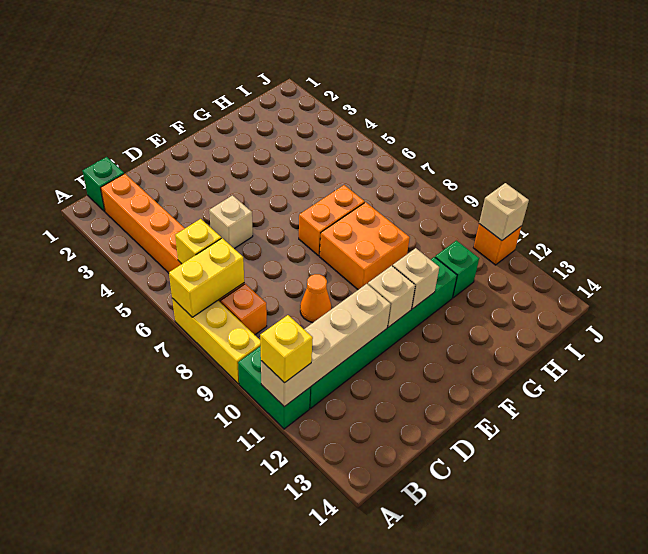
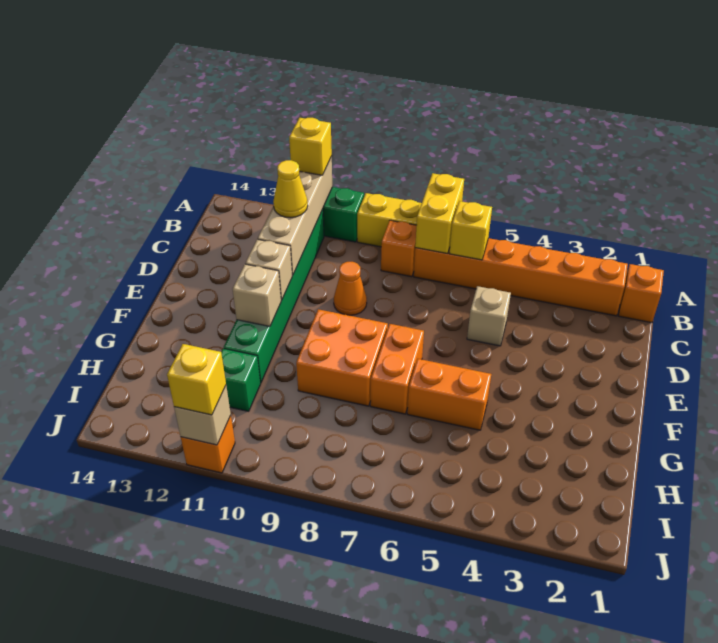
green brick B1 level 1 -> orange brick B1 level 1
none -> yellow cone C11 level 3
none -> orange brick G5:G6 level 1
none -> yellow brick J11 level 3

